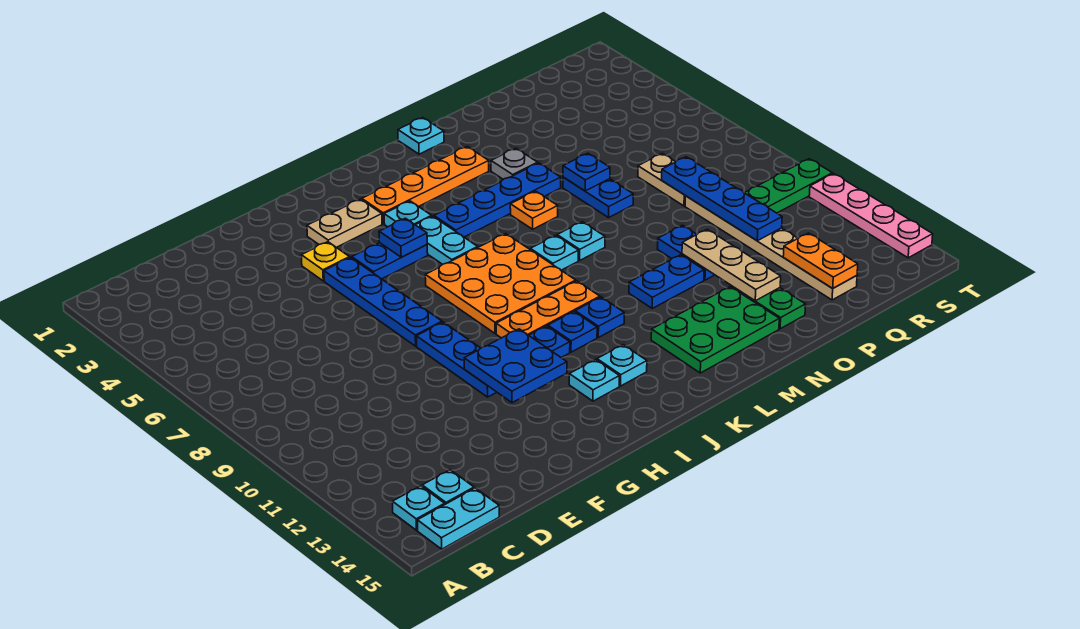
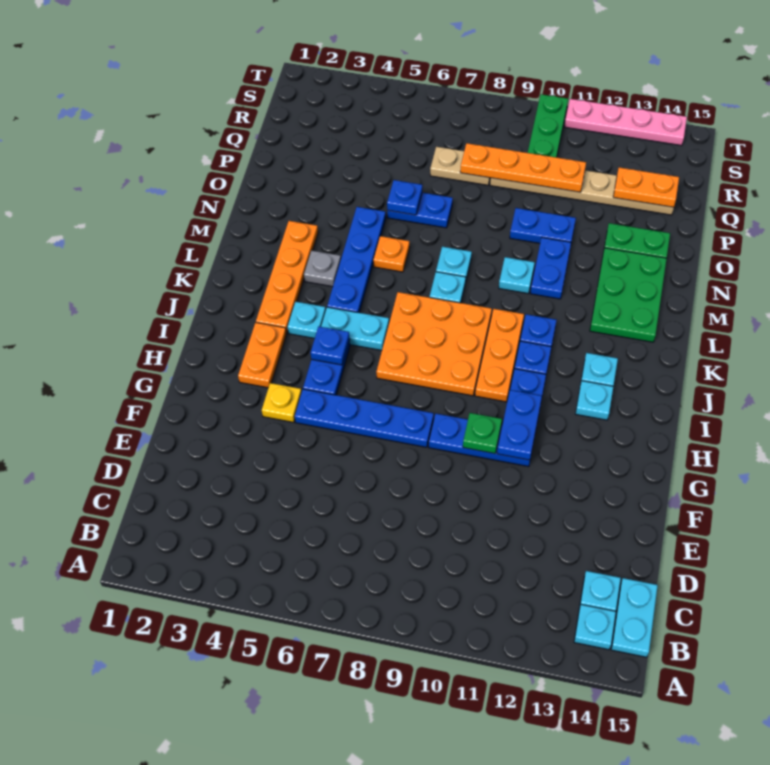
none -> green plate G10 level 2
blue plate G11:H12 level 2 -> blue plate G11:H11 level 2
tan plate H3:I3 level 1 -> orange plate H3:I3 level 1
cyan plate M1 level 1 -> cyan plate M10 level 1
grey plate N4 level 1 -> grey plate L4 level 1
tan plate O11:O13 level 2 -> none
blue plate Q8:Q11 level 2 -> orange plate Q8:Q11 level 2

